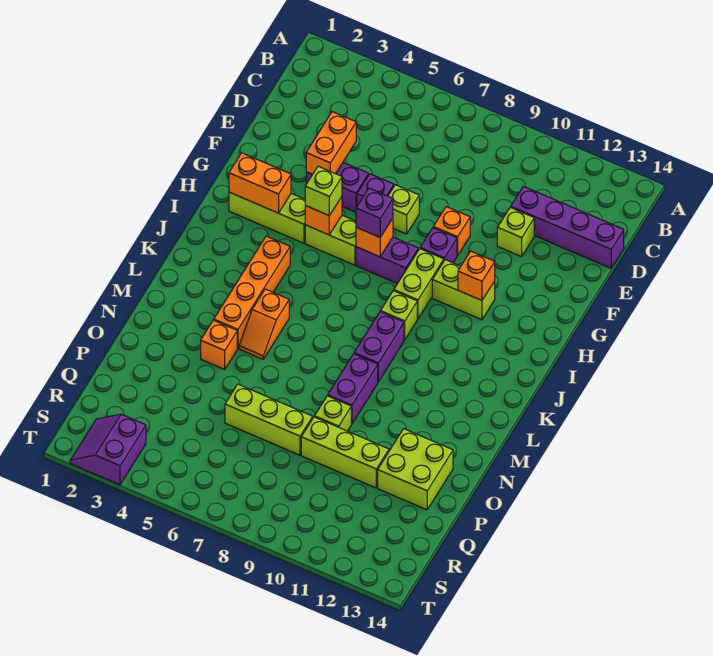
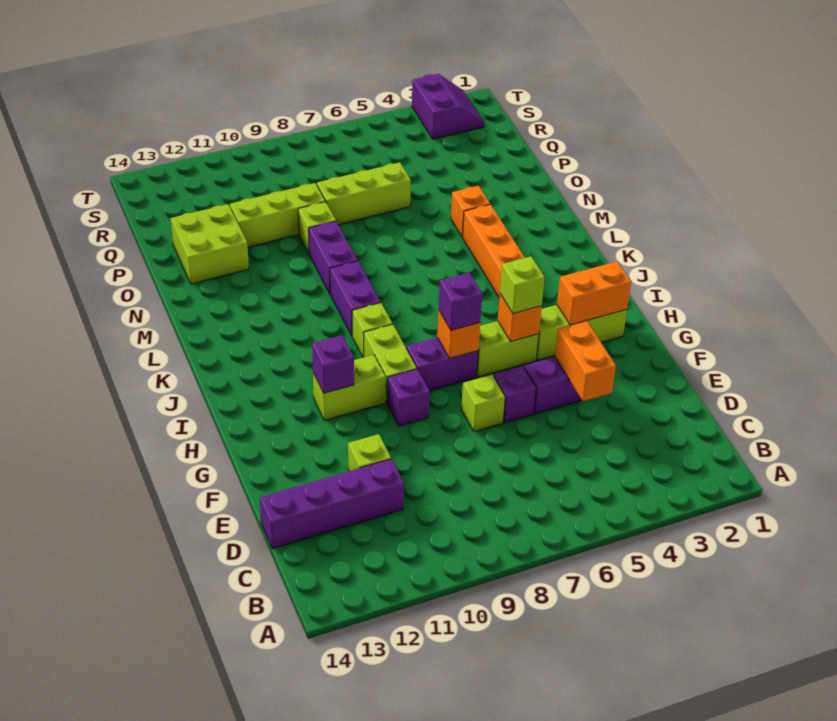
orange brick F9 level 1 -> none
orange brick H11 level 2 -> purple brick H11 level 2
orange slope L5:M5 level 1 top L -> none

